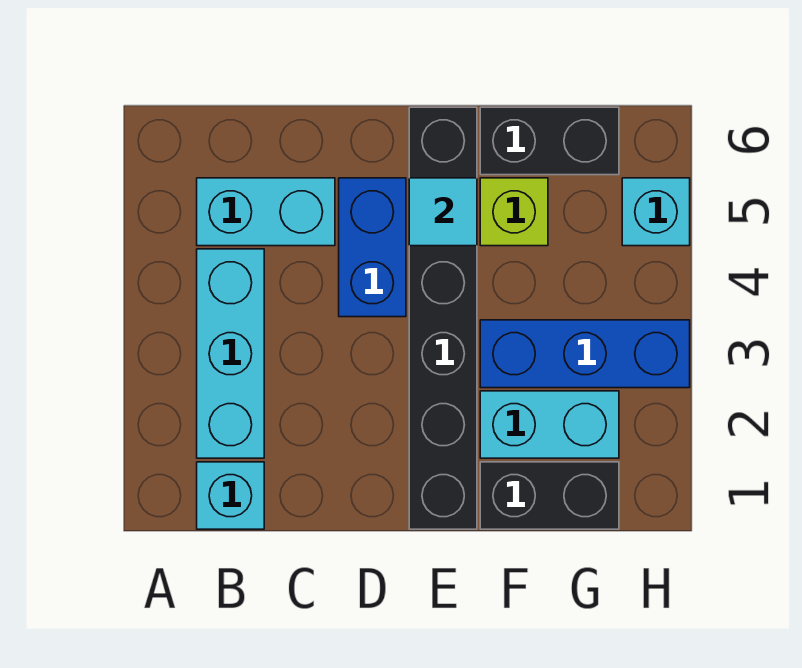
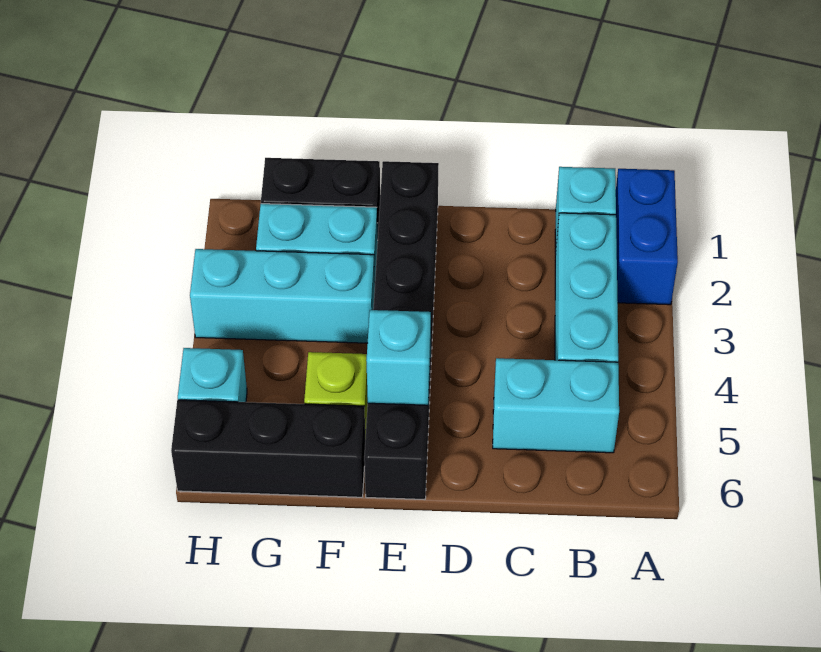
blue brick D4:D5 level 1 -> blue brick A1:A2 level 1
cyan tile E5 level 2 -> cyan brick E5 level 2
blue brick F3:H3 level 1 -> cyan brick F3:H3 level 1
black brick F6:G6 level 1 -> black brick F6:H6 level 1

